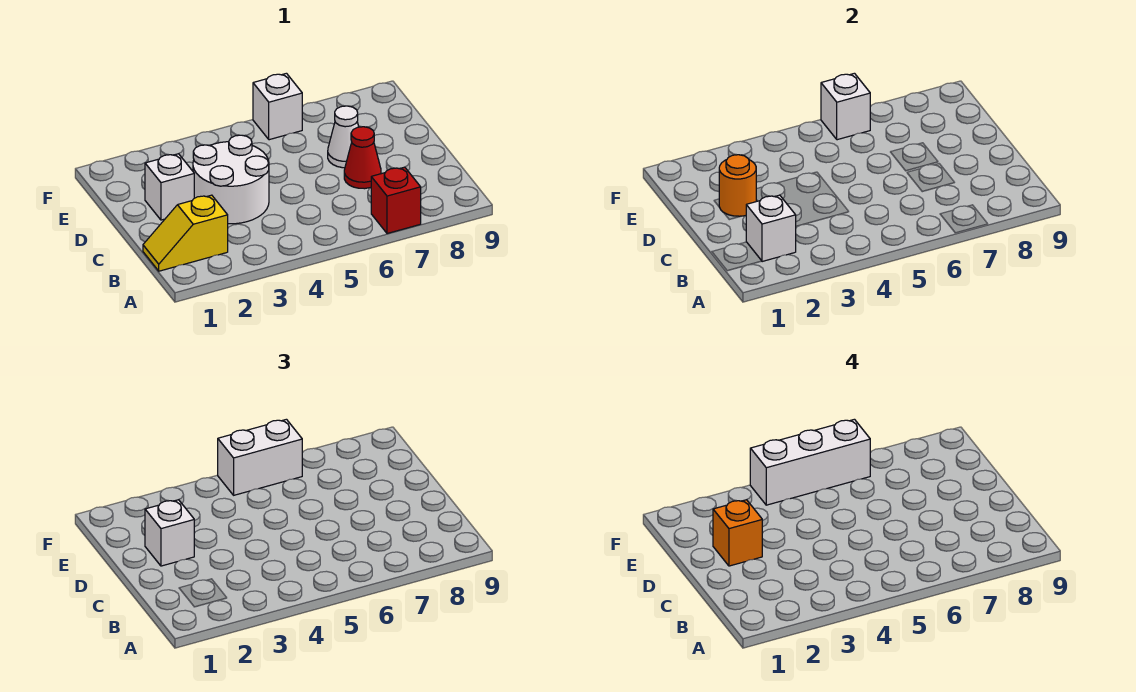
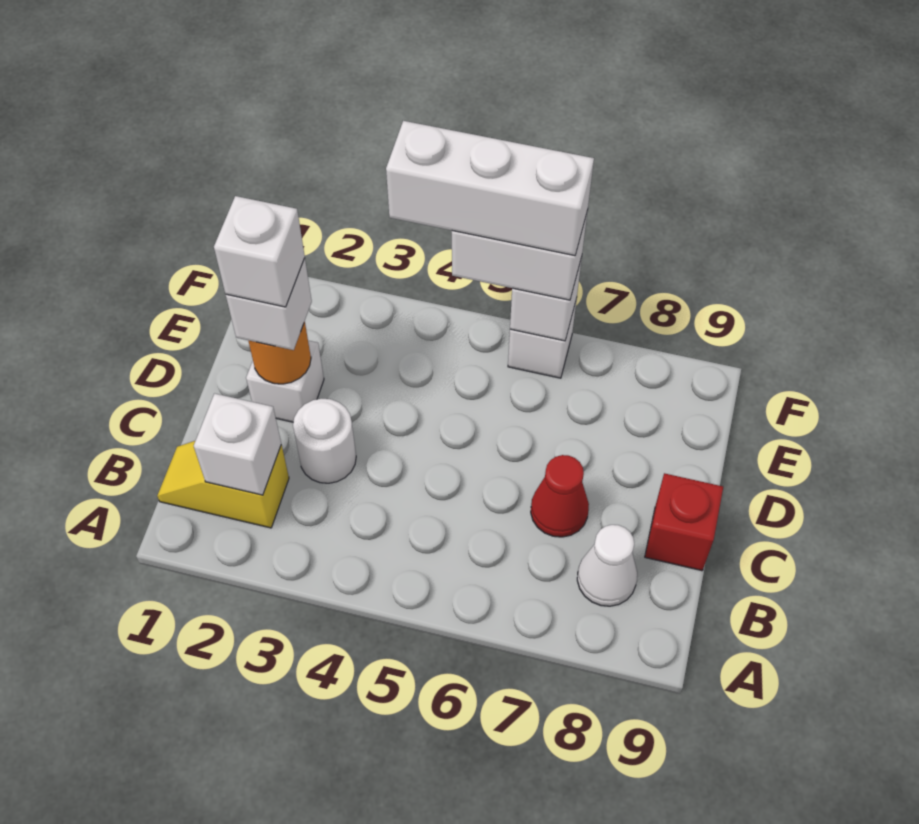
red brick A7 level 1 -> red brick C9 level 1
white round brick C3:D4 level 1 -> white round brick C3 level 1
orange brick D2 level 4 -> white brick D2 level 4
white cone D7 level 1 -> white cone B8 level 1

